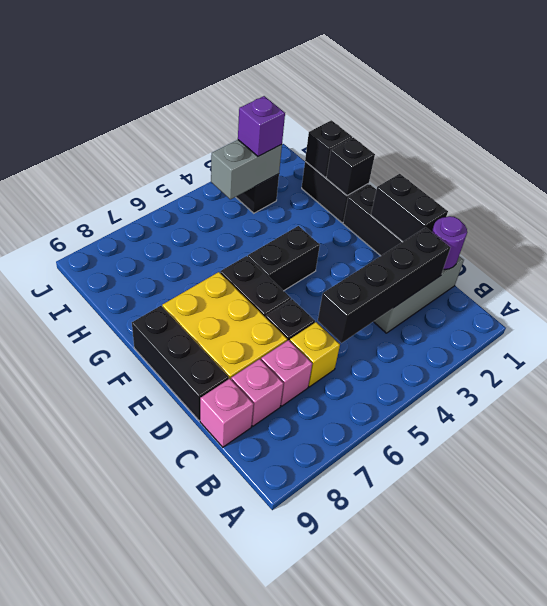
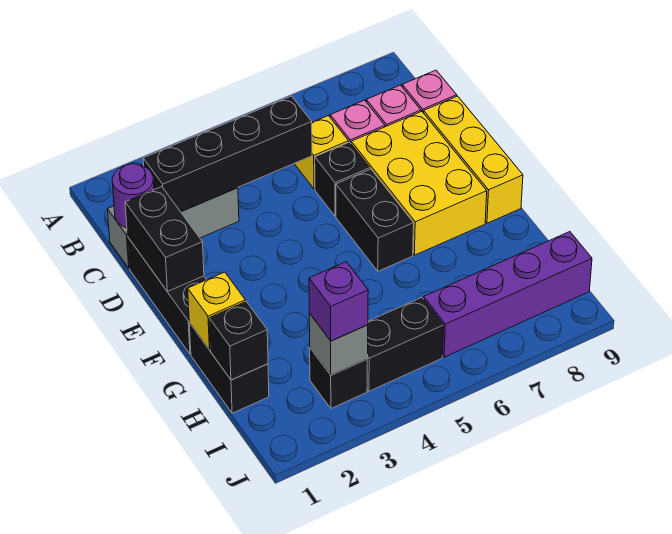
black brick D9:F9 level 1 -> yellow brick D9:F9 level 1
black brick F4:F5 level 1 -> black brick I4:I5 level 1
black brick G1 level 2 -> yellow brick G1 level 2
grey brick I3:I4 level 2 -> grey brick I3 level 2
none -> purple brick I6:I9 level 1

